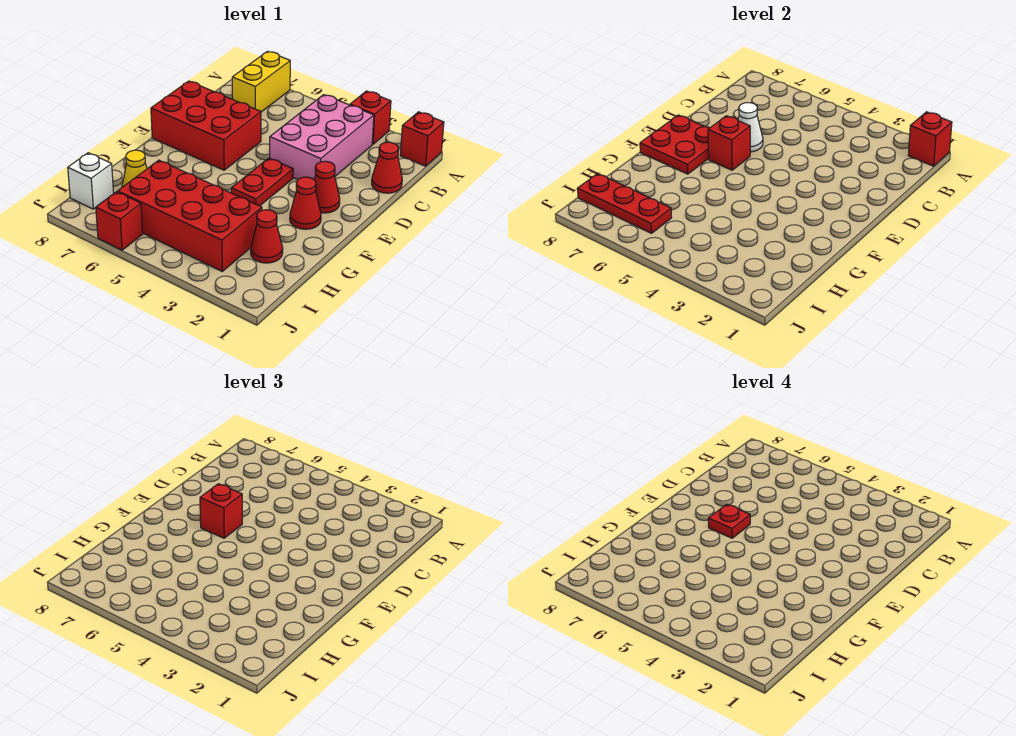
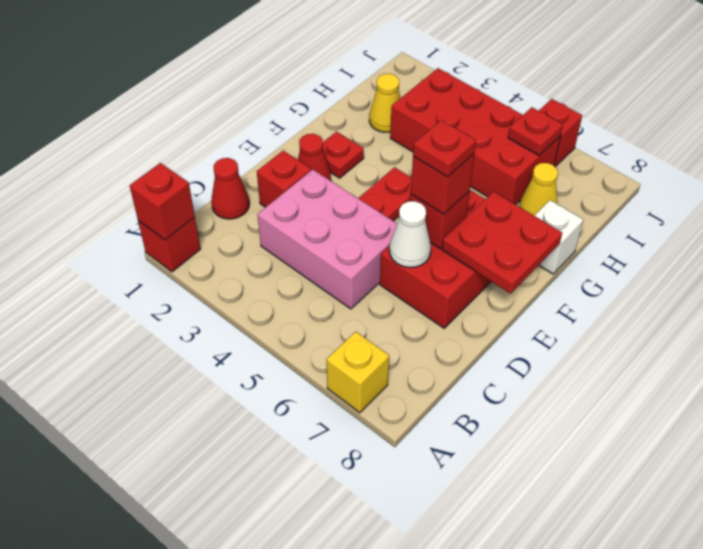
red brick A3 level 1 -> red brick D2 level 1
yellow brick A7:B7 level 1 -> yellow brick A7 level 1
pink brick B3:D4 level 1 -> pink brick C3:D5 level 1
red brick D6:E8 level 1 -> red brick D6:F7 level 1
red cone F2 level 1 -> red plate F2 level 1
red cone H2 level 1 -> yellow cone H2 level 1
red plate I6:I8 level 2 -> red plate I6 level 2
white brick I8 level 1 -> white brick G8 level 1

